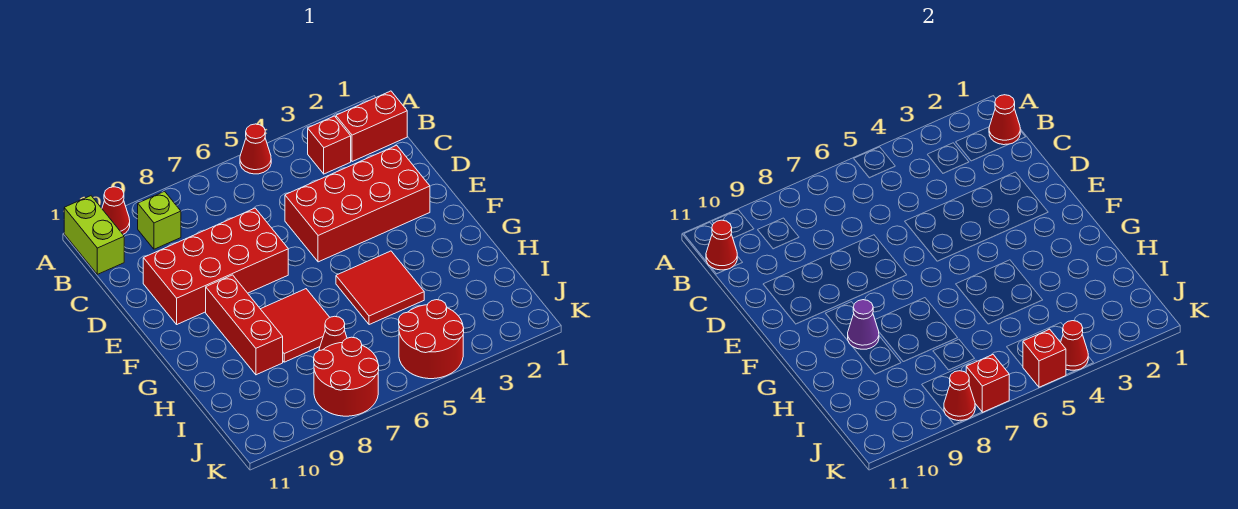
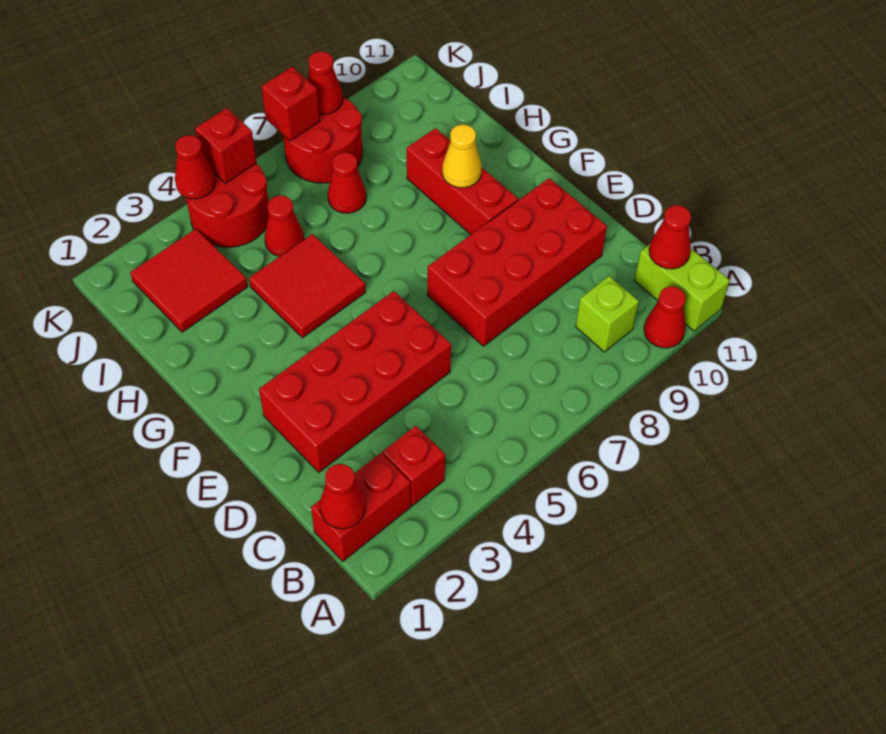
red cone A5 level 1 -> red cone I5 level 1
red tile G7:H8 level 1 -> red tile I2:J3 level 1
purple cone G9 level 2 -> yellow cone G9 level 2

